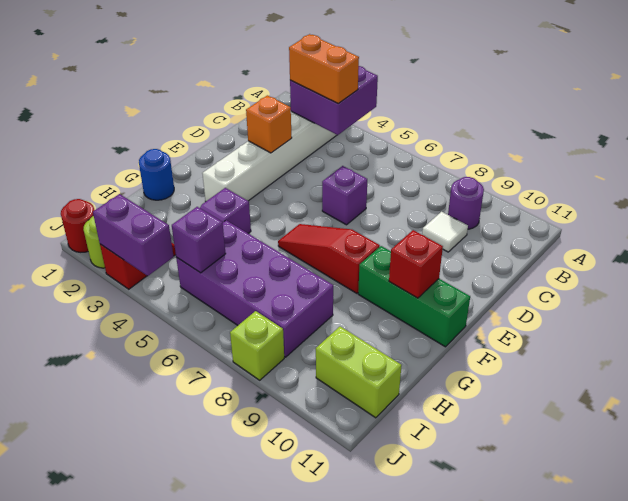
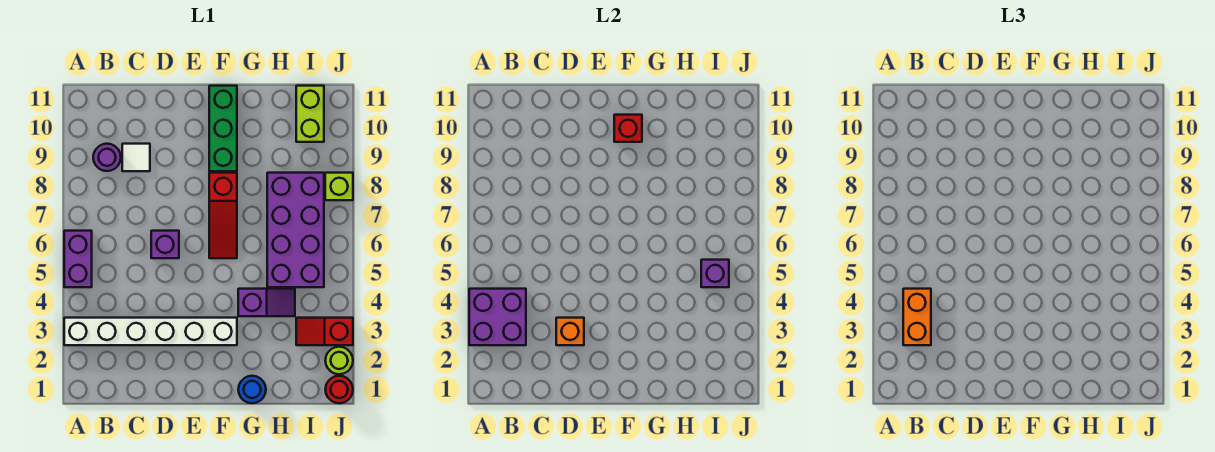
purple brick J3:J4 level 2 -> purple brick A5:A6 level 1

